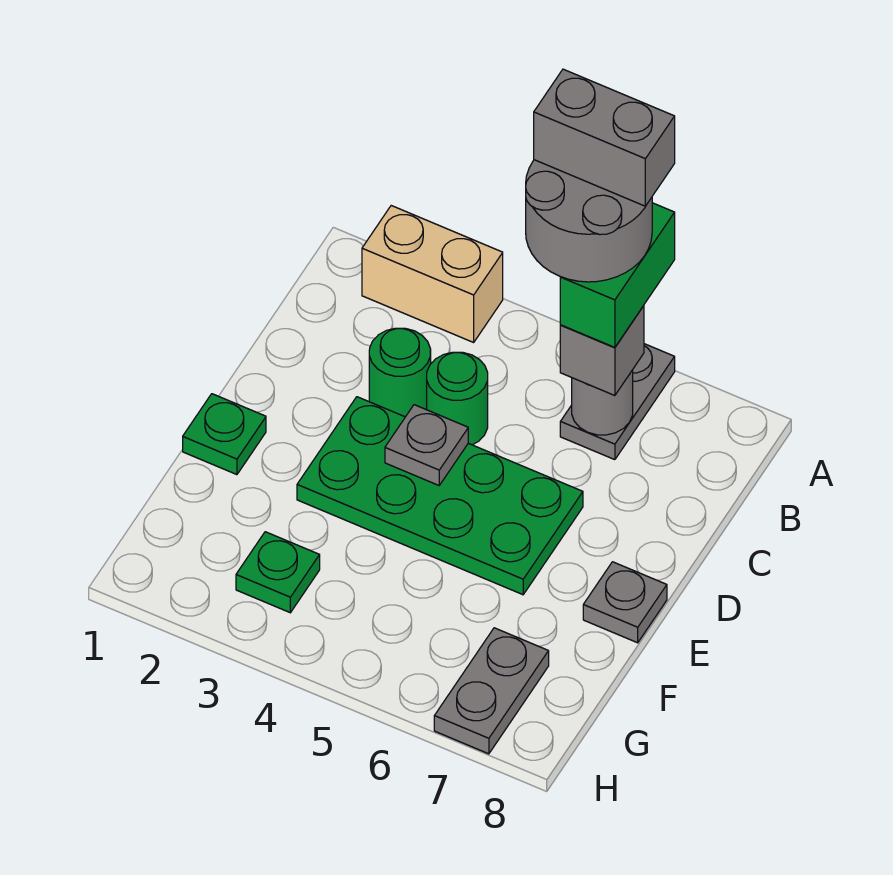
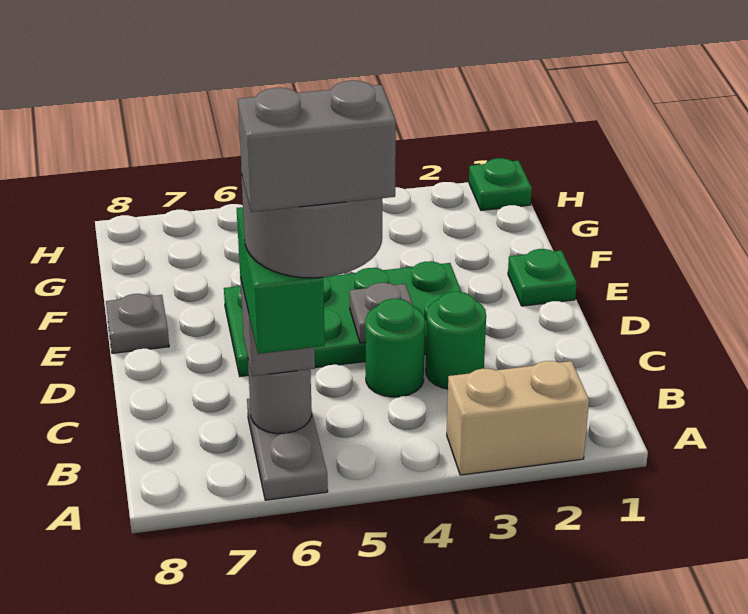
green plate G3 level 1 -> green plate H1 level 1
grey plate G7:H7 level 1 -> none

